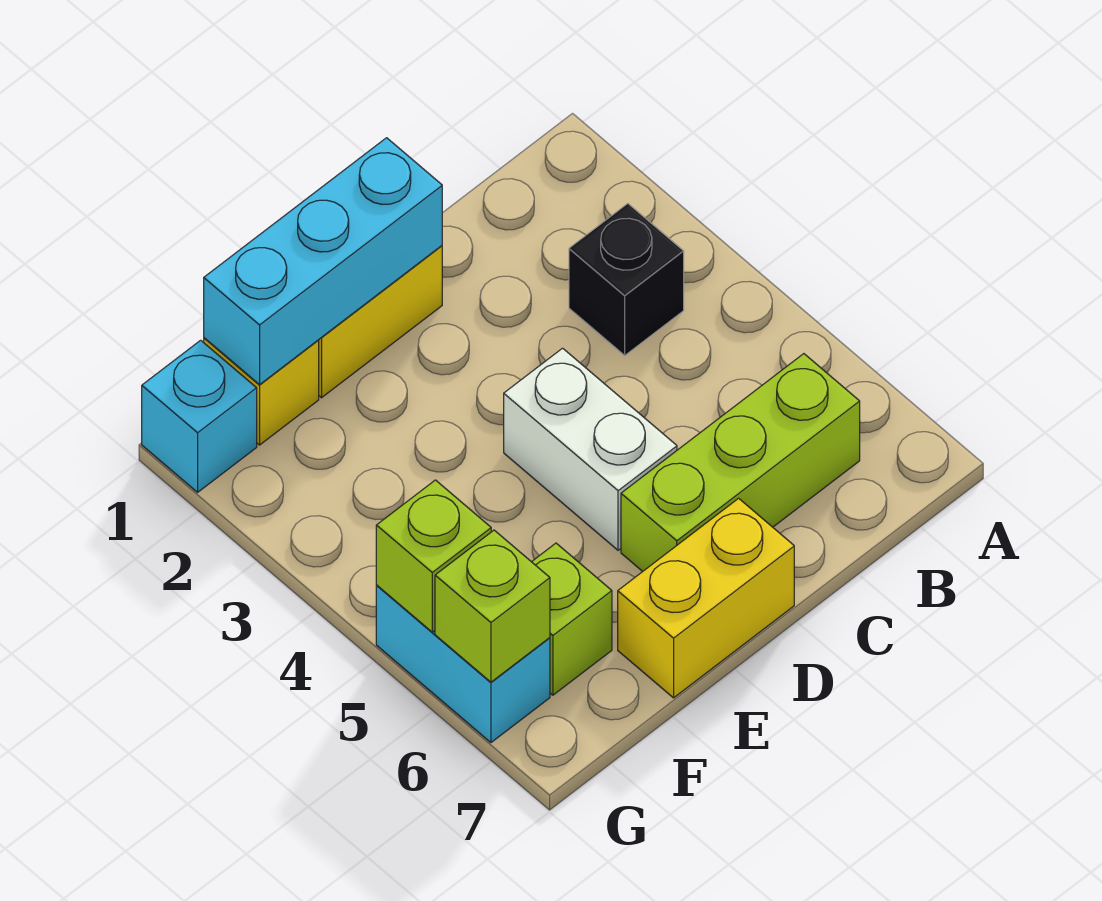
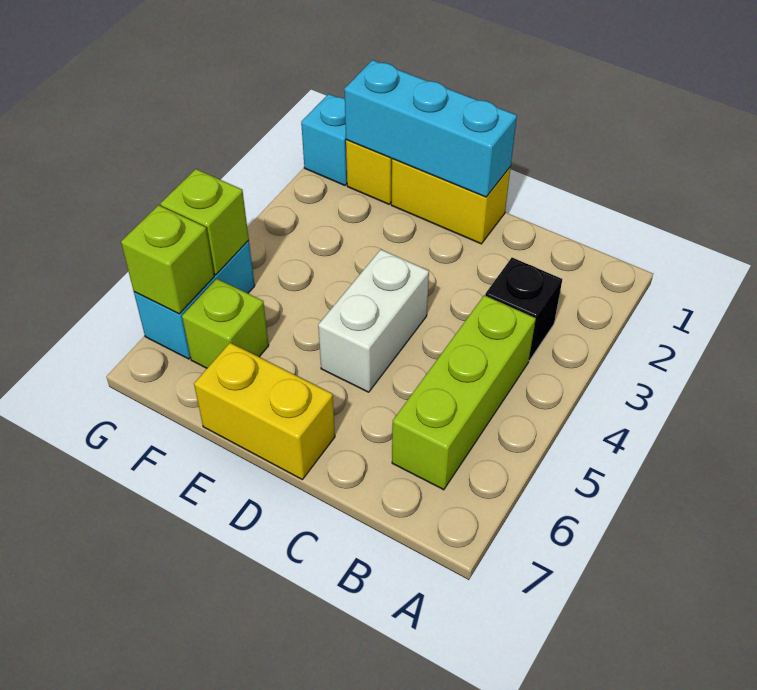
lime brick B6:D6 level 1 -> lime brick B4:B6 level 1

